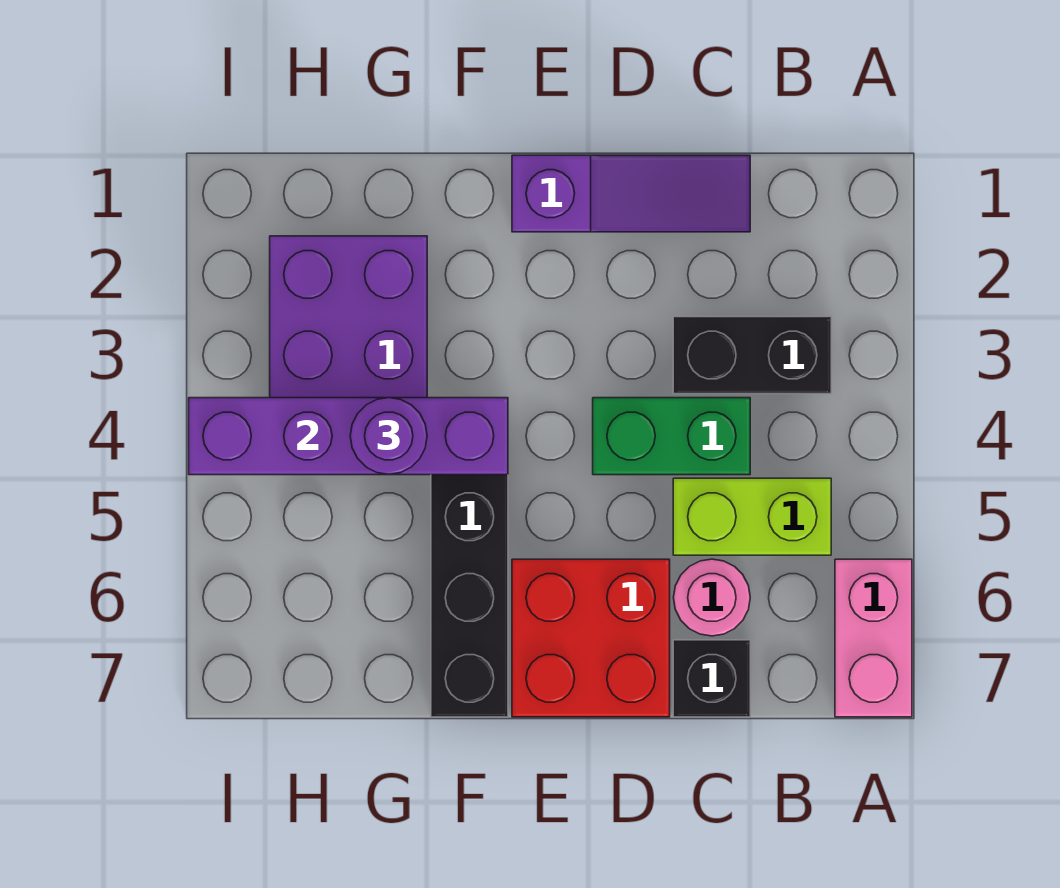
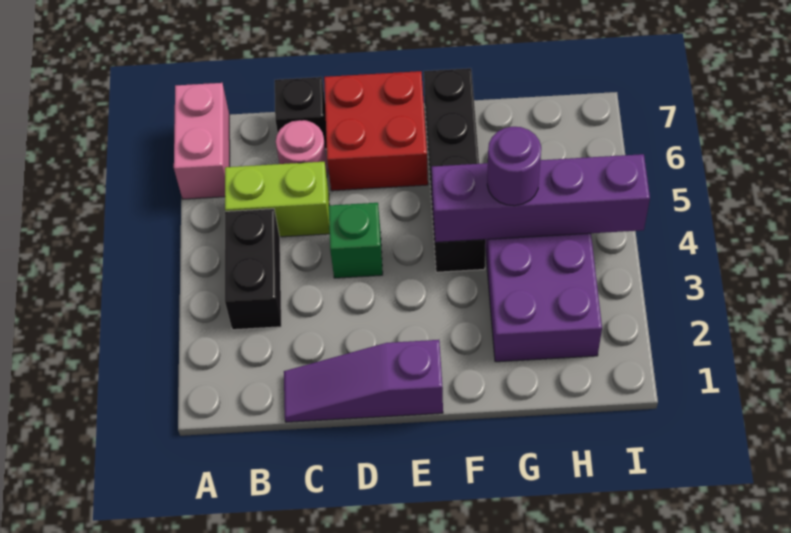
black brick B3:C3 level 1 -> black brick B3:B4 level 1
green brick C4:D4 level 1 -> green brick D4 level 1

